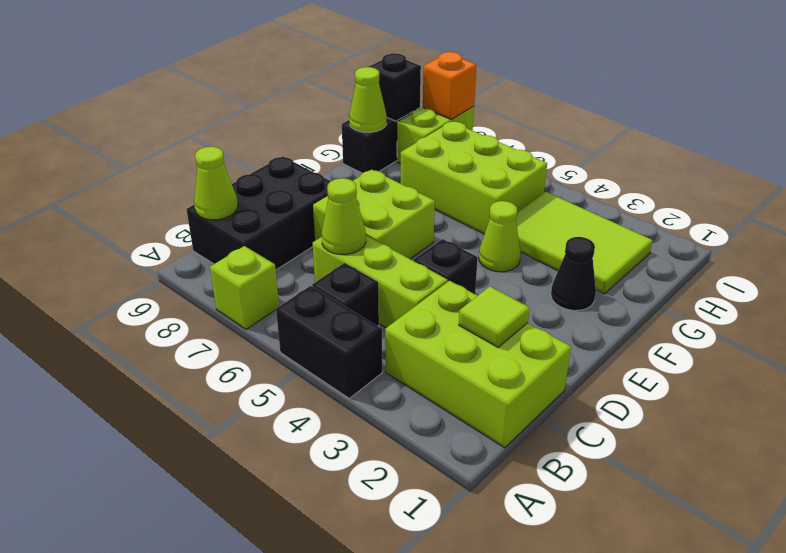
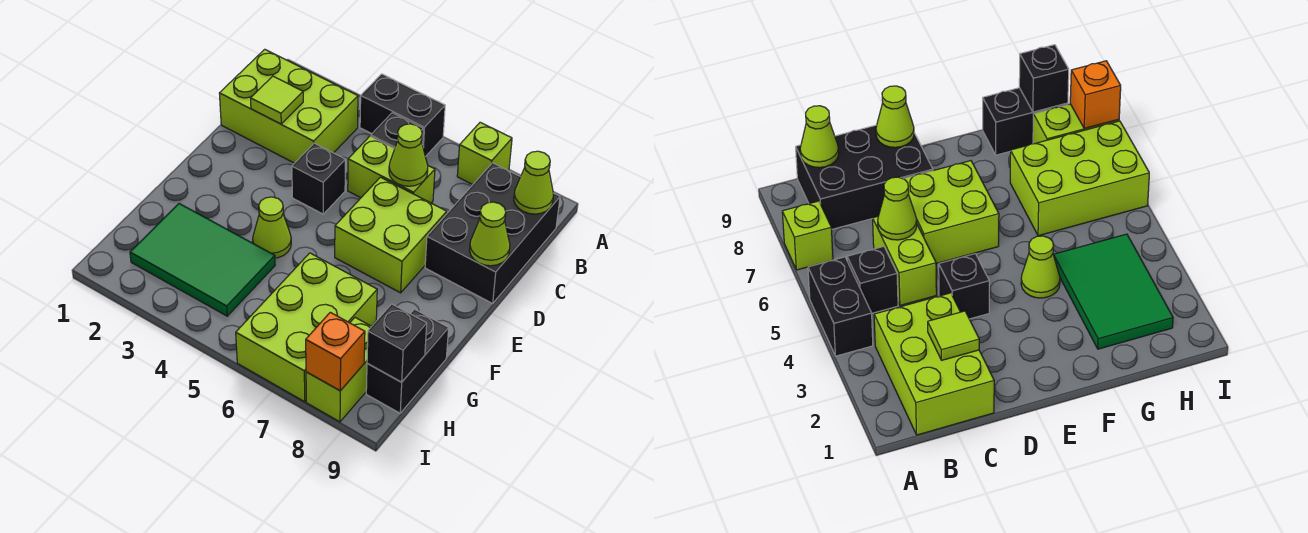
lime brick C4:C6 level 1 -> lime brick C5:C6 level 1
black cone F2 level 1 -> none
lime tile G2:H4 level 1 -> green tile G2:H4 level 1
lime brick G5:H7 level 1 -> lime brick G6:I7 level 1
lime cone G9 level 2 -> lime cone D9 level 2

